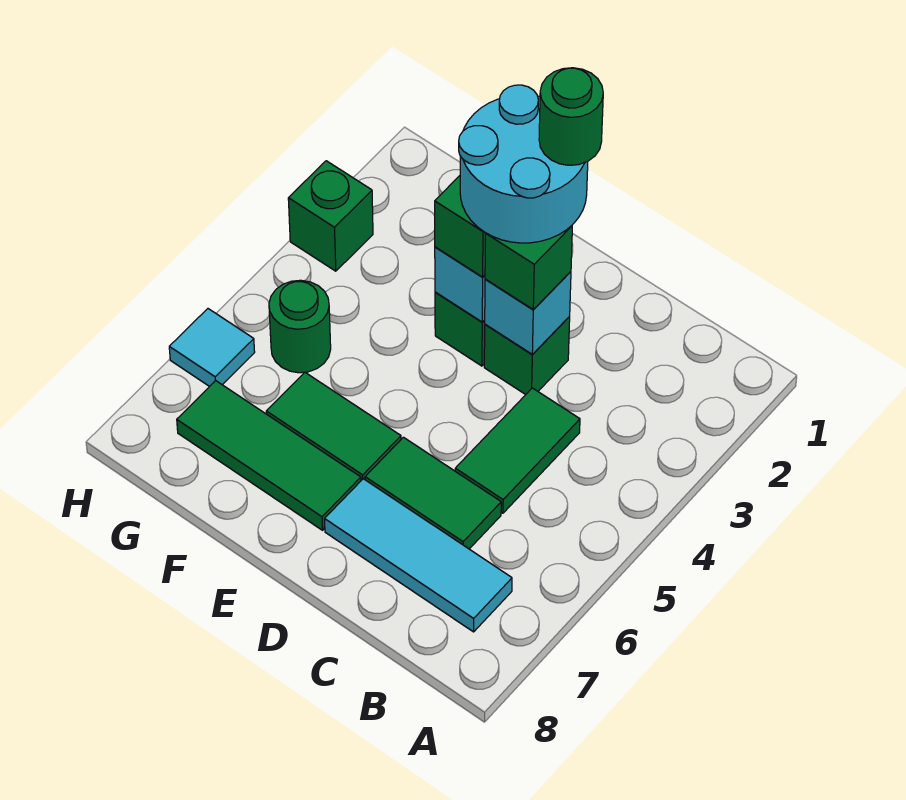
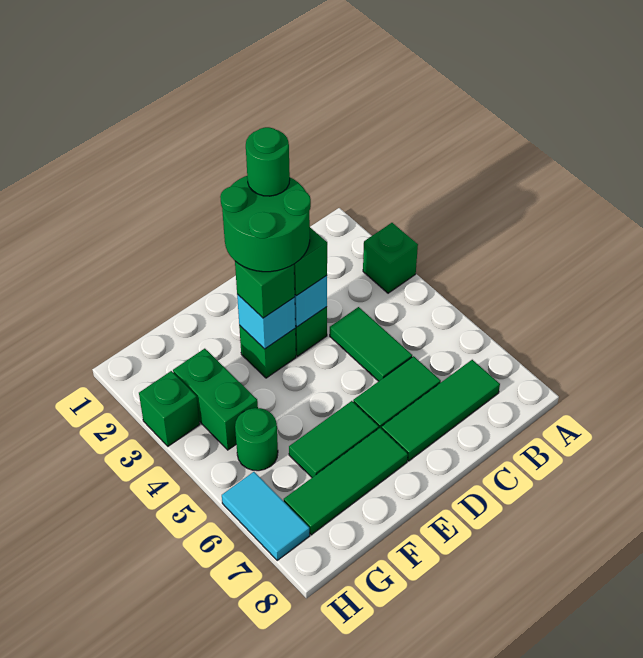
none -> green brick A3 level 1
cyan tile B7:D7 level 1 -> green tile B7:D7 level 1
cyan round brick D2:E3 level 4 -> green round brick D2:E3 level 4
none -> green brick G3:G4 level 1
cyan tile H6 level 1 -> cyan tile H6:H7 level 1

